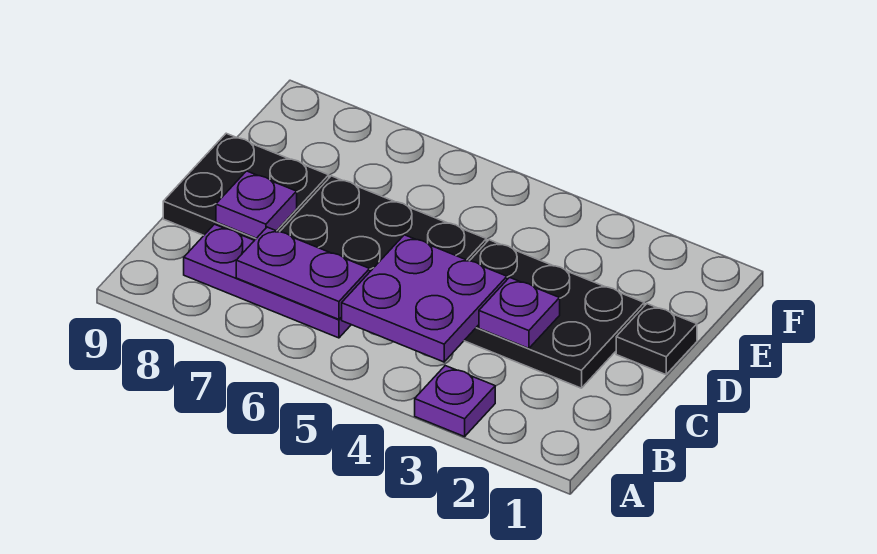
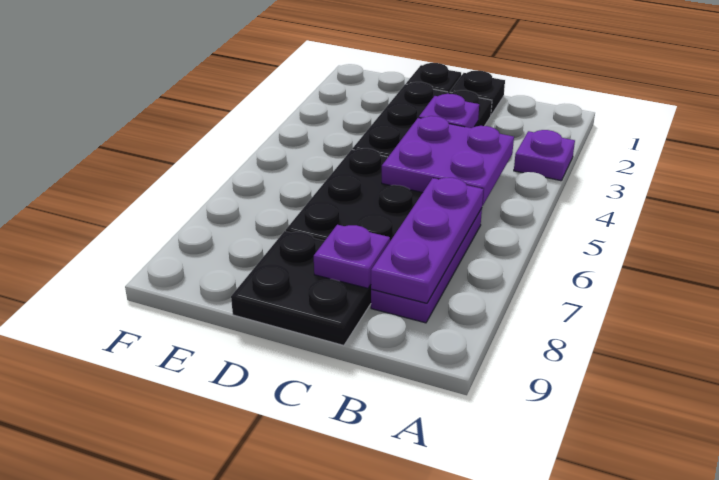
purple plate B6:B7 level 2 -> purple plate B6:B8 level 2
none -> black plate C1 level 1

